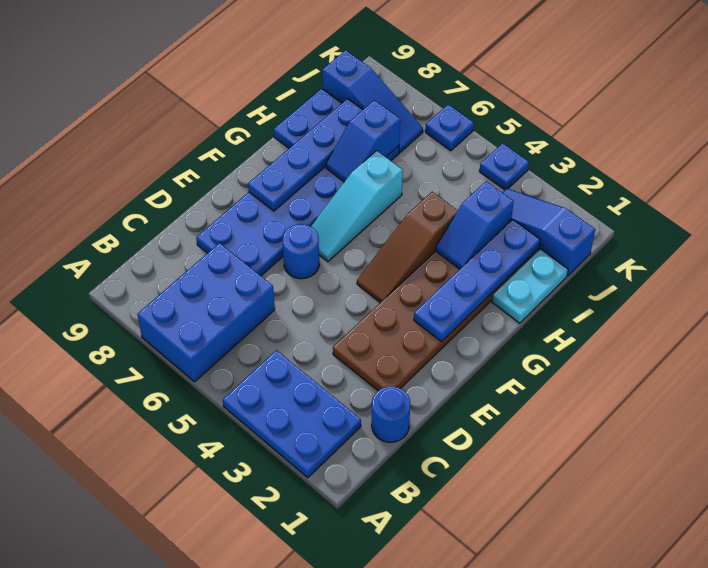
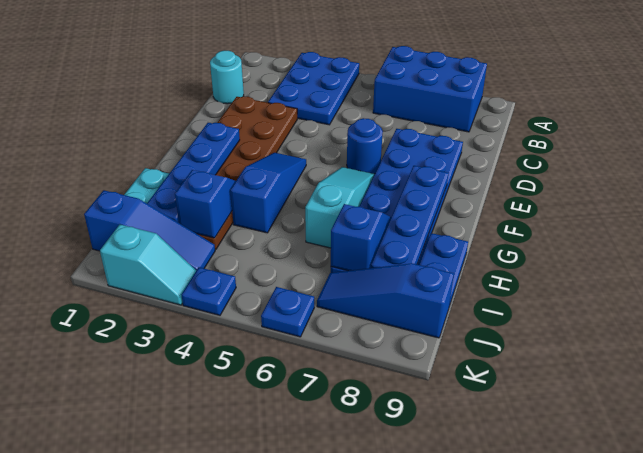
blue plate A2:B4 level 1 -> blue plate A3:C4 level 1
blue brick A6:C7 level 1 -> blue brick A6:B8 level 1
blue round brick C1 level 1 -> cyan round brick C1 level 1
brown slope F4:H4 level 1 top H -> blue slope F4:H4 level 1 top H
none -> cyan slope K2:K3 level 1 top 2

